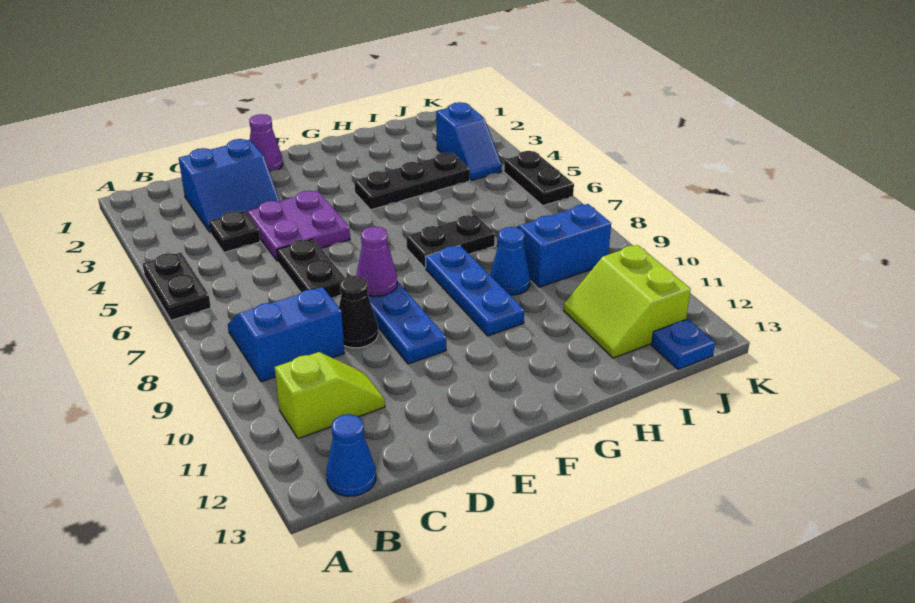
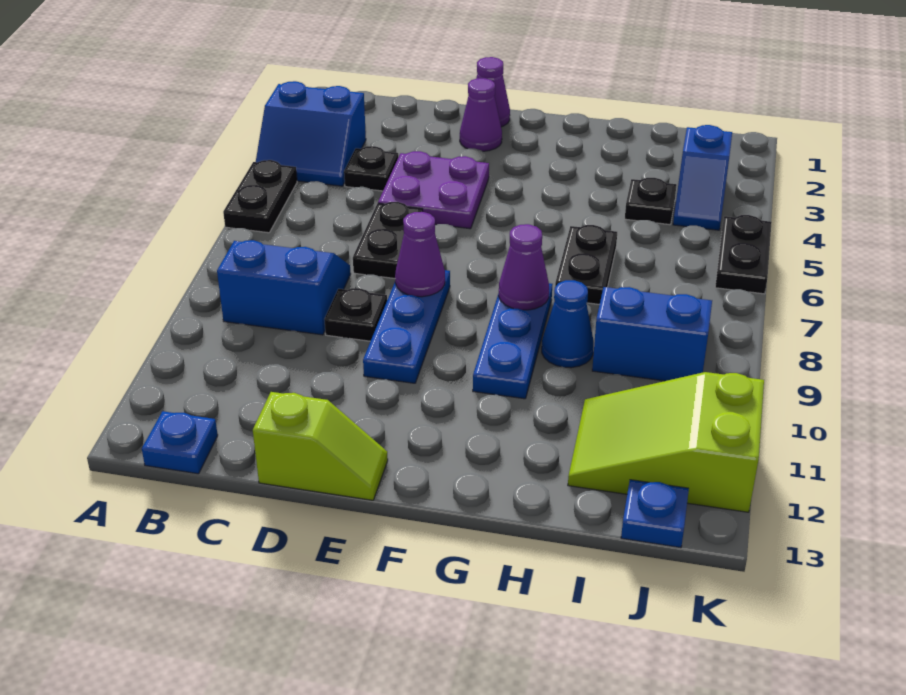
lime slope B11:C11 level 1 top B -> lime slope D13:E13 level 1 top D
blue cone B13 level 1 -> blue plate B13 level 1
blue slope C2:D3 level 1 top 2 -> blue slope A3:B4 level 1 top 3
black cone D9 level 1 -> black plate D9 level 1
none -> purple cone E2 level 1
black plate G4:I4 level 1 -> black plate I4 level 1
black plate G7:H7 level 1 -> black plate H6:H7 level 1
none -> purple cone G8 level 2
lime slope I11:J12 level 1 top J -> lime slope I11:K12 level 1 top K

